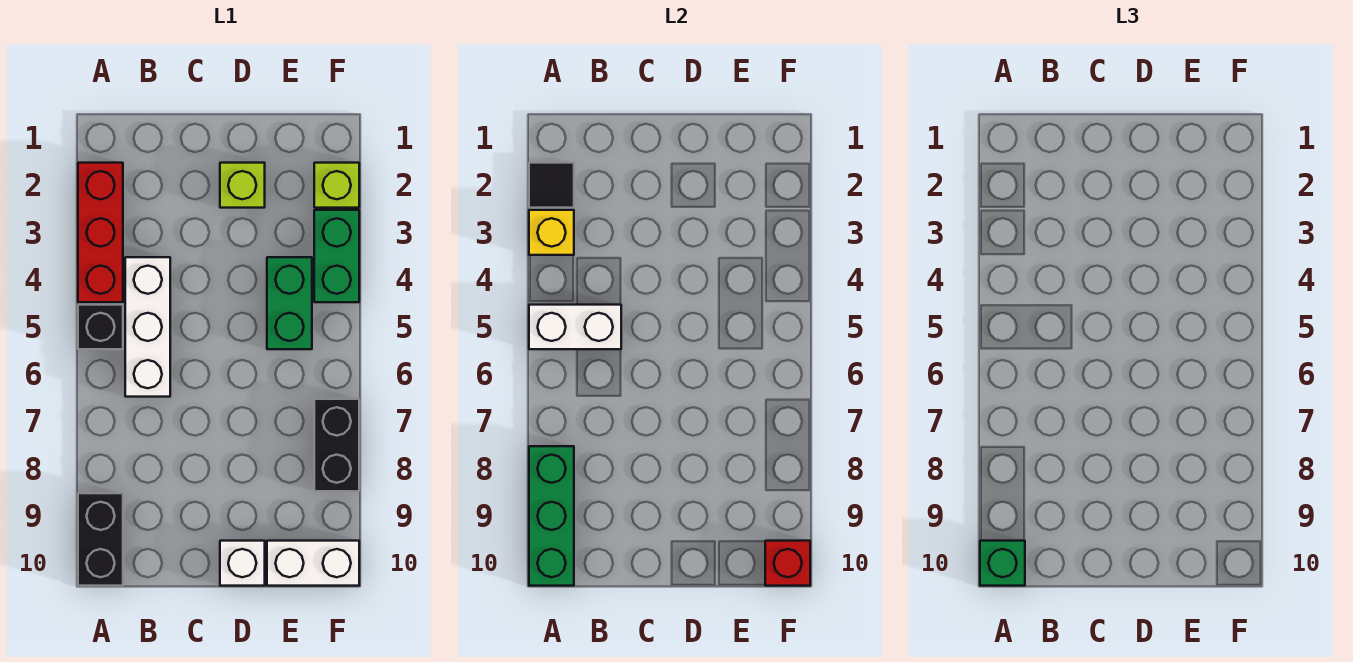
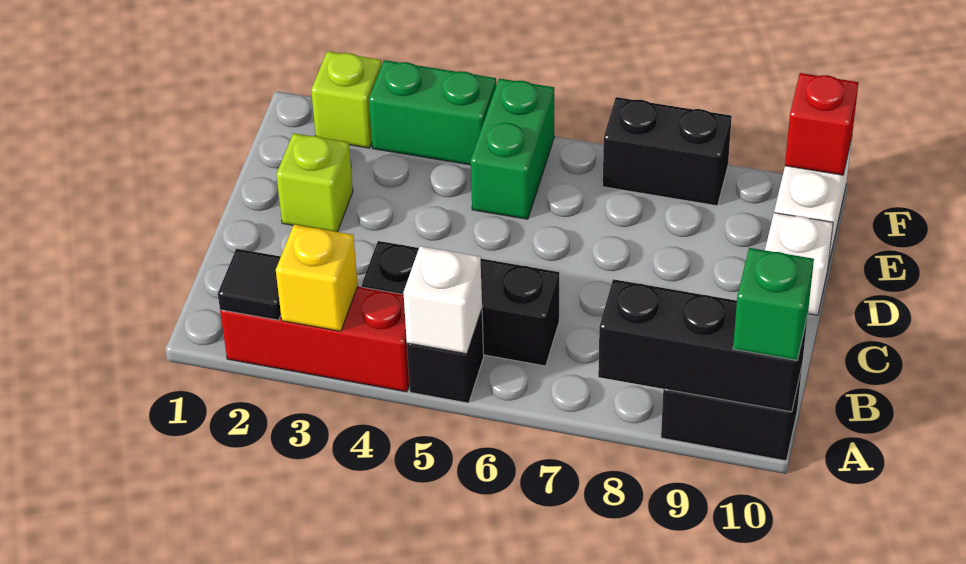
white brick A5:B5 level 2 -> white brick A5 level 2
green brick A8:A10 level 2 -> black brick A8:A10 level 2
white brick B4:B6 level 1 -> black brick B4:B6 level 1
green brick E4:E5 level 1 -> green brick E5:F5 level 1

